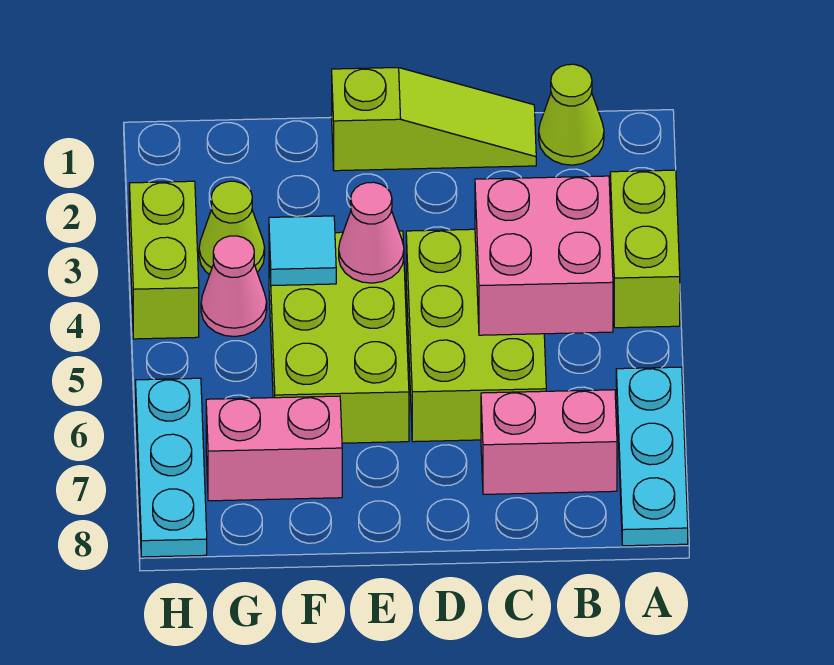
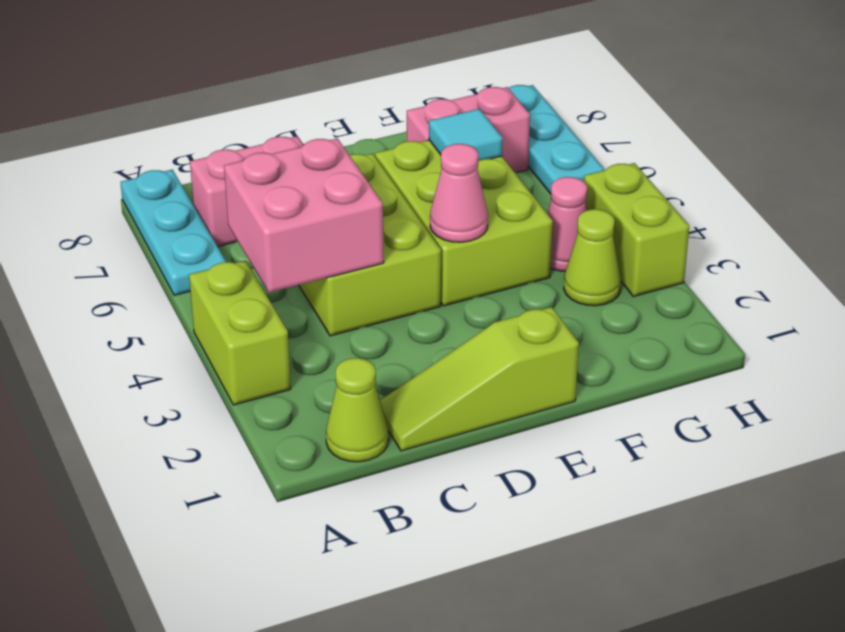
cyan tile F4 level 2 -> cyan tile F6 level 2

